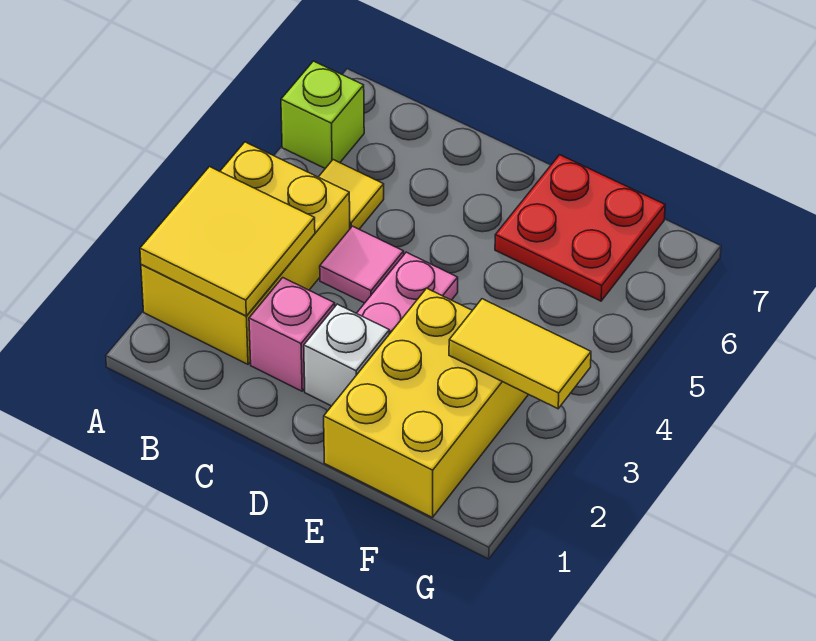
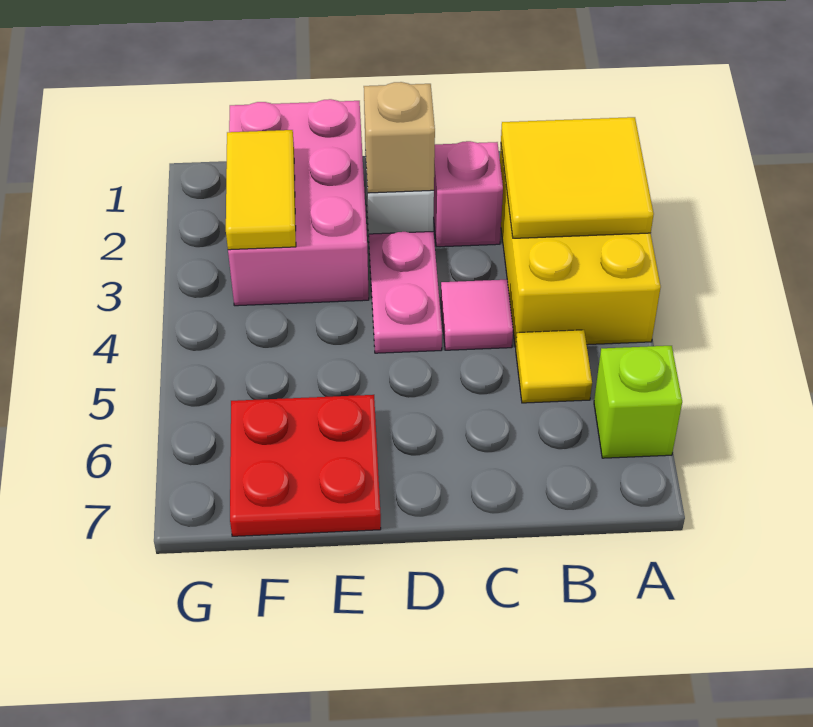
none -> tan brick D2 level 2
yellow brick E1:F3 level 1 -> pink brick E1:F3 level 1
yellow tile F3:G3 level 2 -> yellow tile F2:F3 level 2

